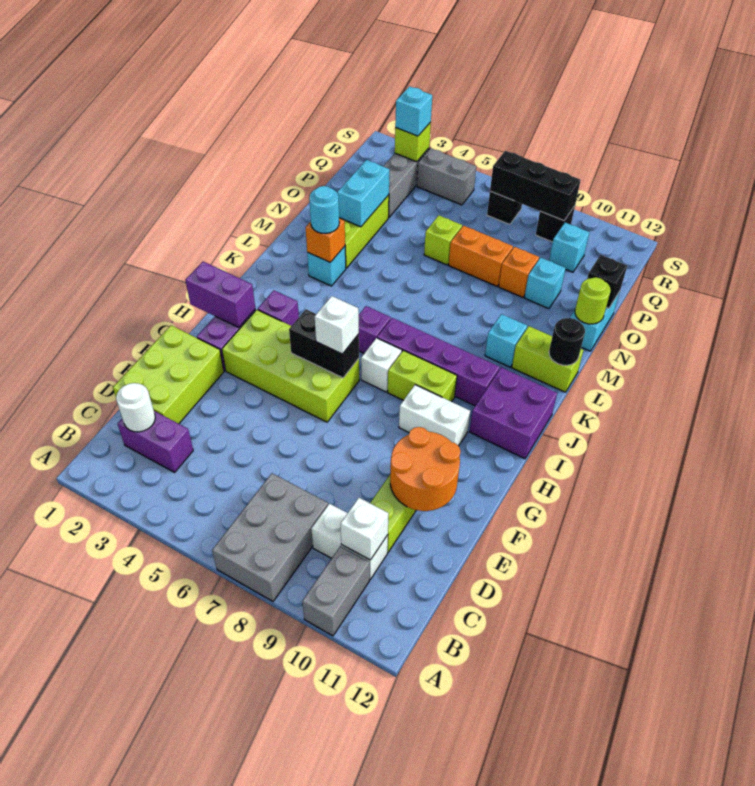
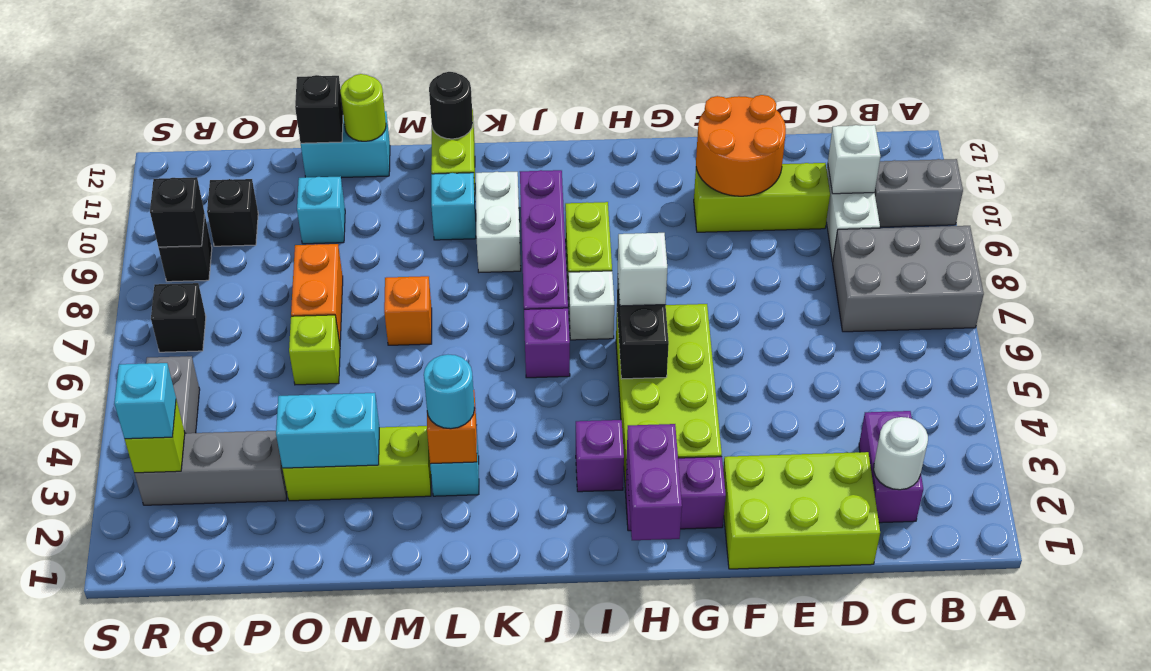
white brick H9:H10 level 1 -> white brick K9:K10 level 1
purple brick I11:J12 level 1 -> none
orange brick O9 level 1 -> orange brick M7 level 1
cyan brick Q10 level 1 -> black brick Q10 level 1
black brick R7:R9 level 2 -> black brick R9 level 2

